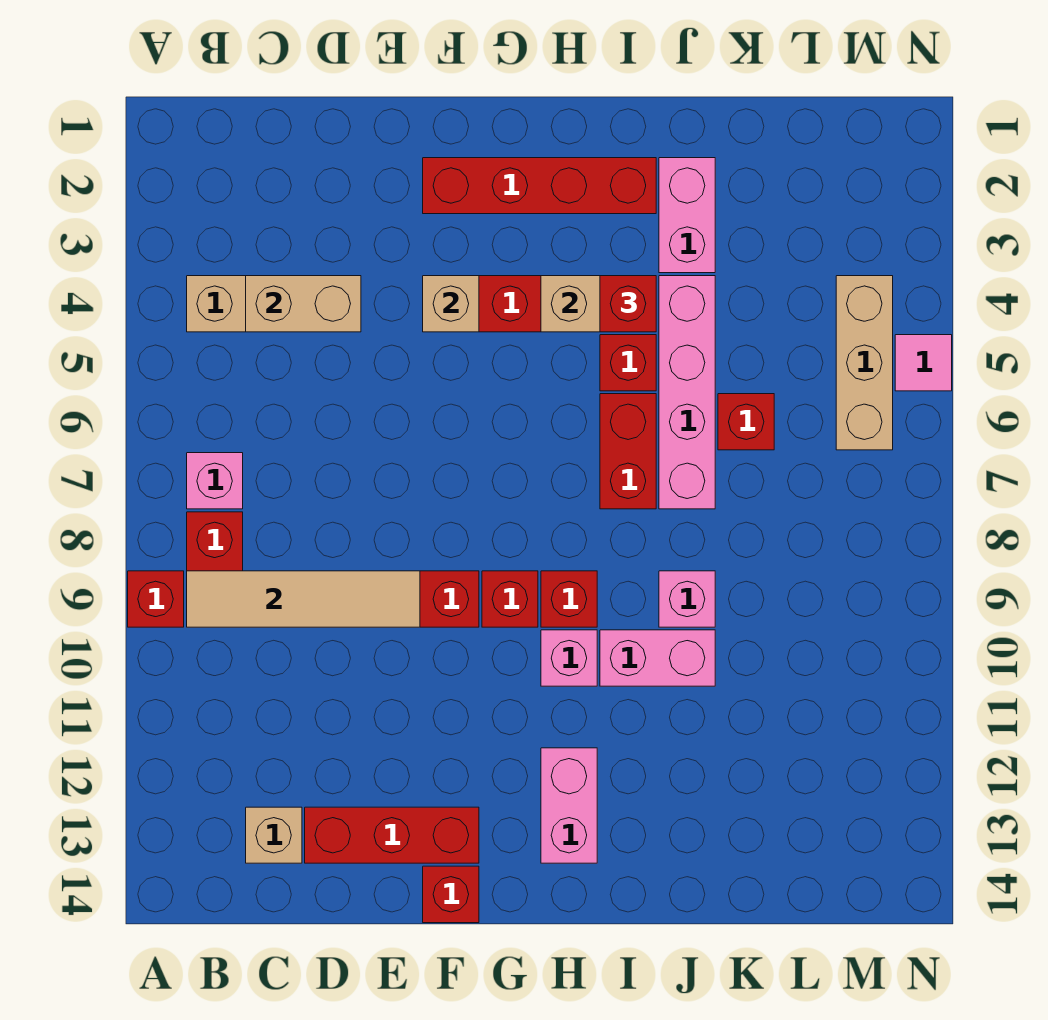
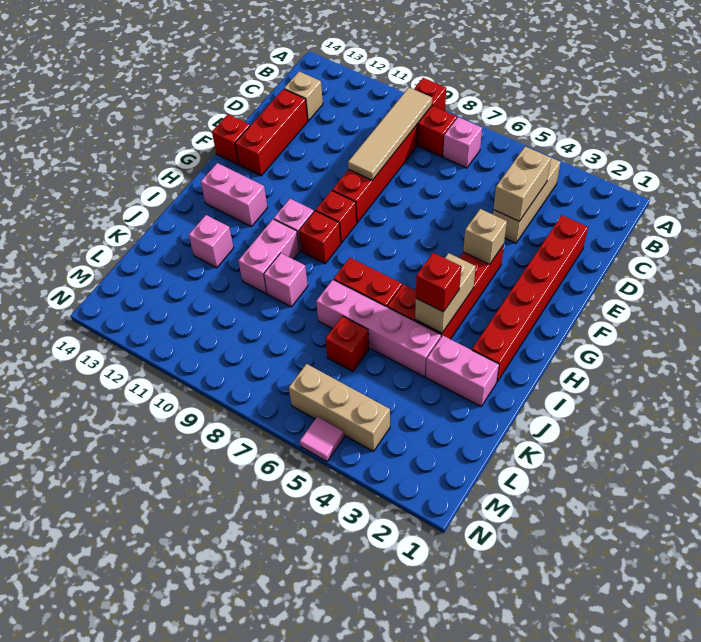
red brick F2:I2 level 1 -> red brick D2:I2 level 1
none -> pink brick J12 level 1

